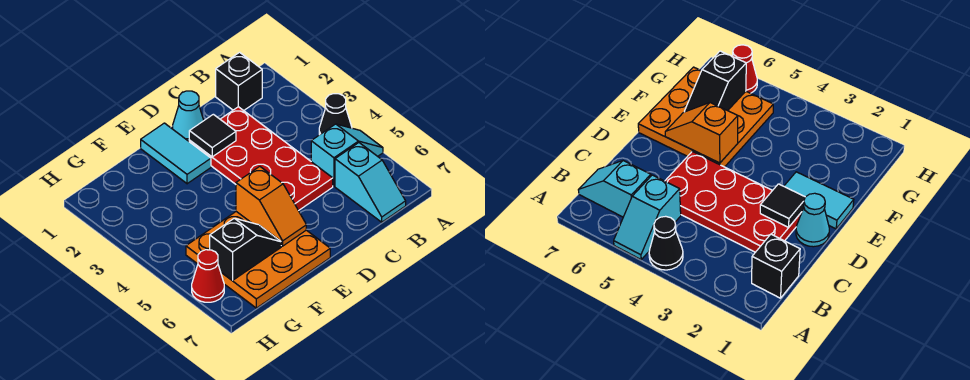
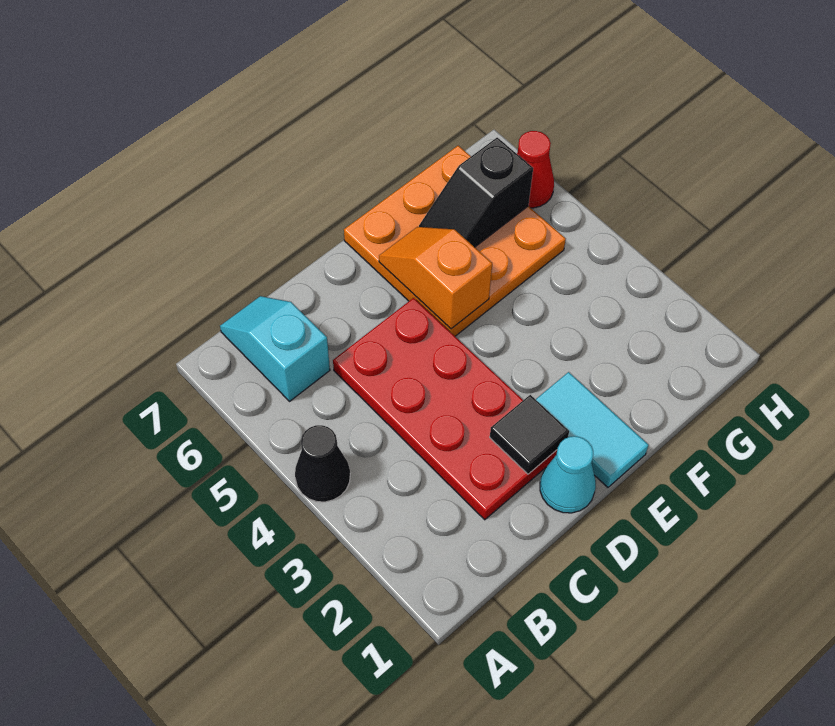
cyan slope A5:B5 level 1 top B -> none
black brick B1 level 1 -> none

